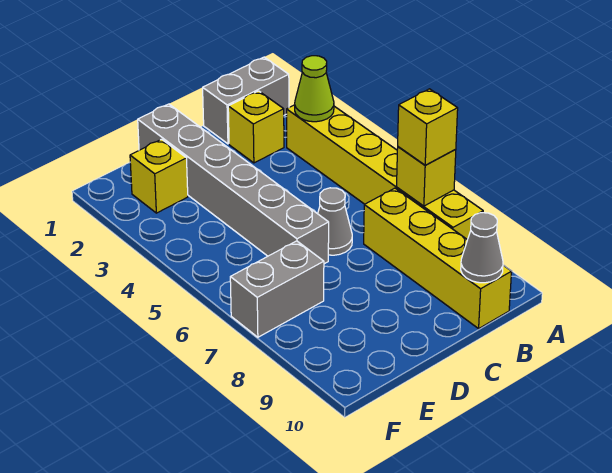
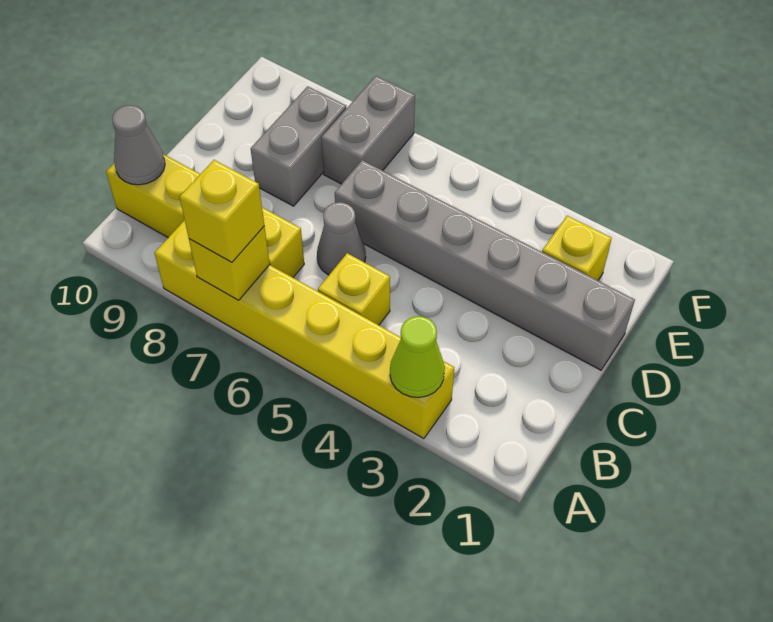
grey brick A1:B1 level 1 -> grey brick D8:E8 level 1
yellow brick B2 level 1 -> yellow brick B5 level 1

